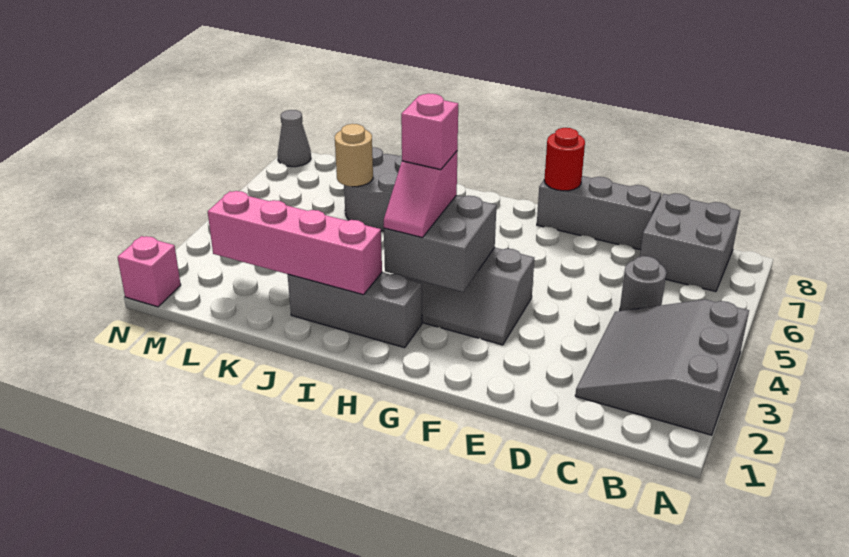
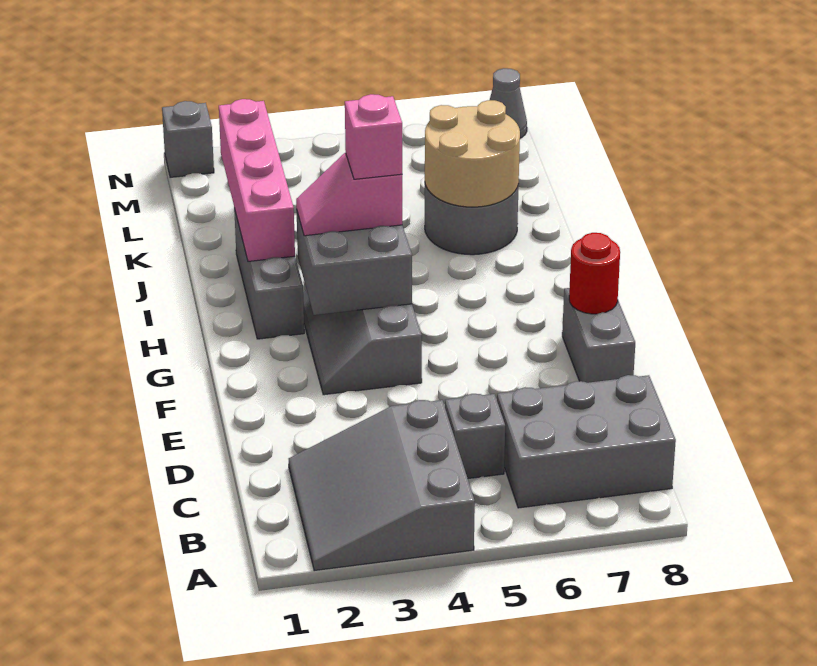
grey slope A2:C4 level 1 top A -> grey slope A2:C4 level 1 top 4
grey brick B7:C8 level 1 -> grey brick B6:C8 level 1
grey round brick C5 level 1 -> grey brick C5 level 1
grey brick D8:F8 level 1 -> grey brick E8:F8 level 1
tan round brick K6 level 2 -> tan round brick J6:K7 level 2
pink brick N1 level 1 -> grey brick N1 level 1

